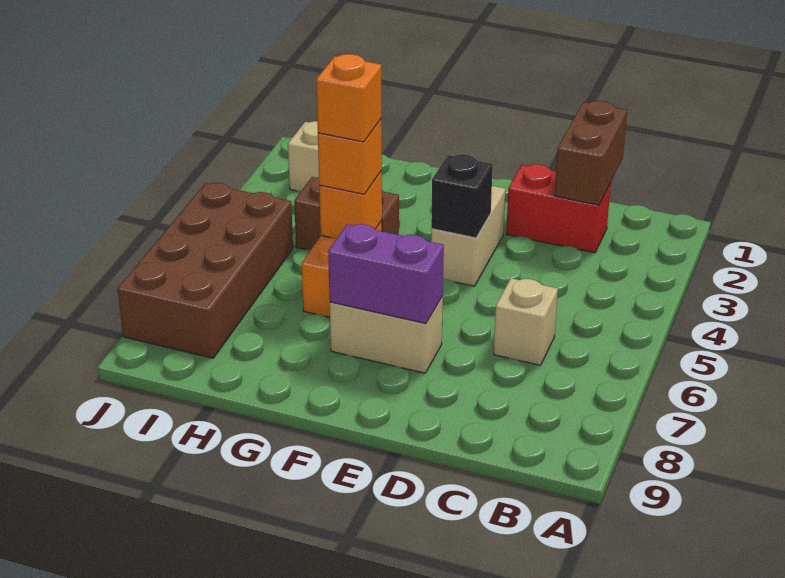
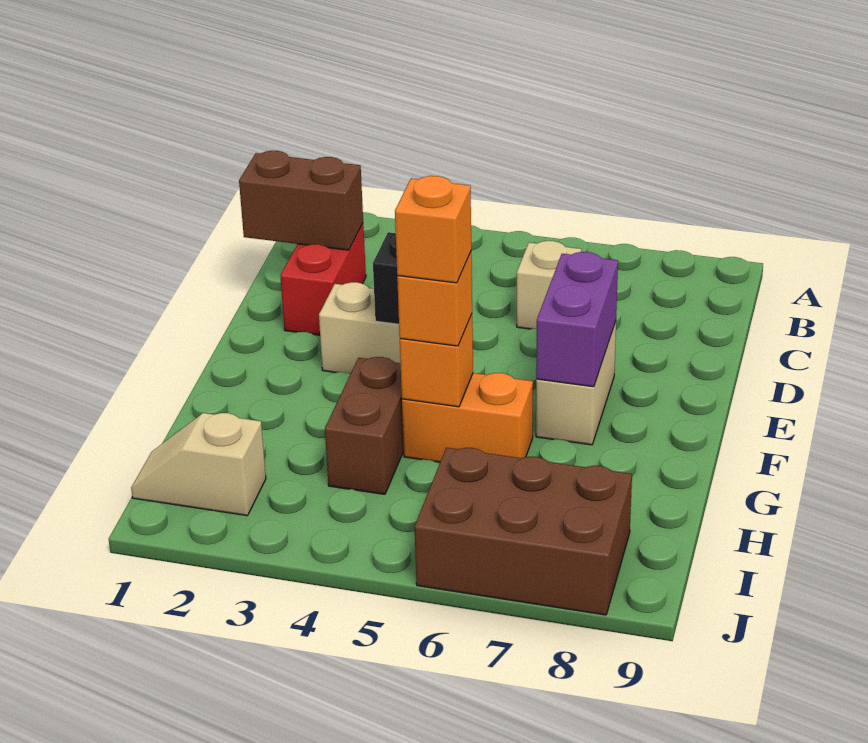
brown brick I5:J8 level 1 -> brown brick I6:J8 level 1

